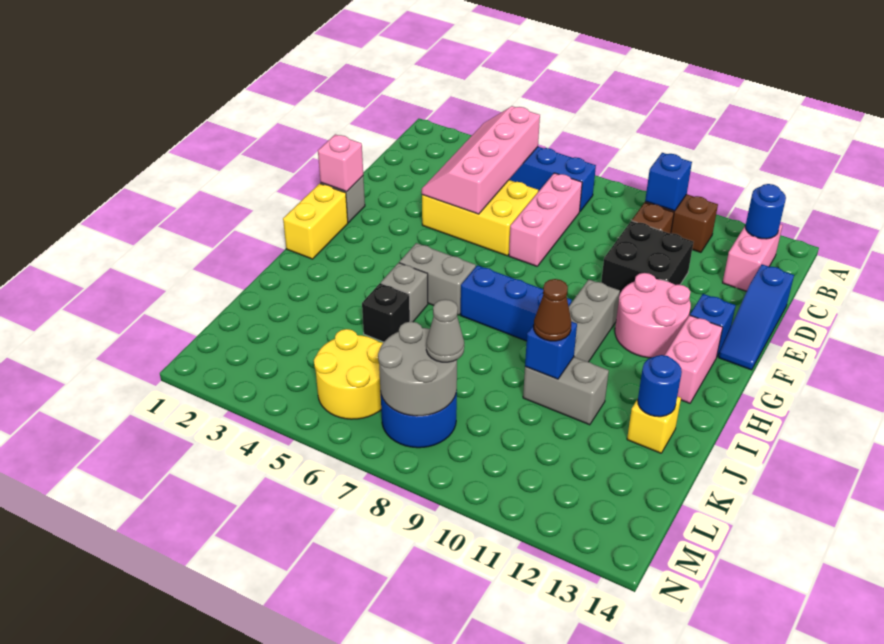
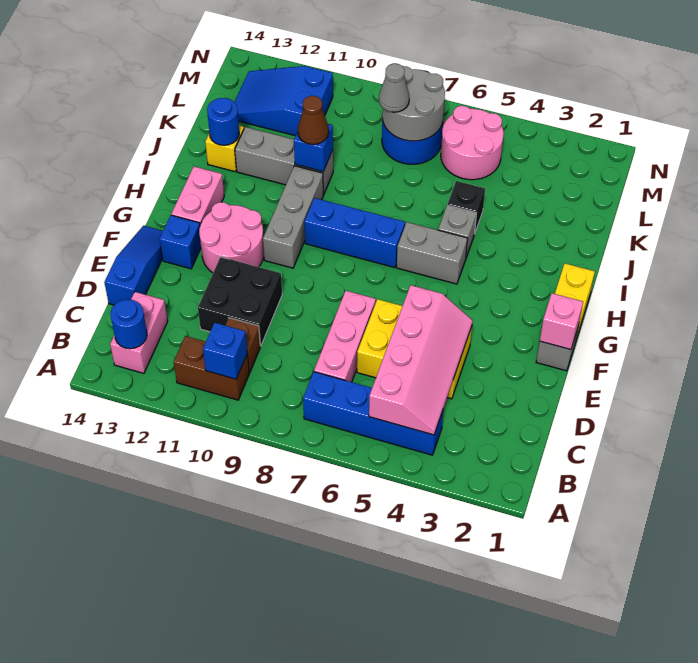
grey brick J10:J11 level 1 -> grey brick J10:J12 level 1
yellow round brick L5:M6 level 1 -> pink round brick L5:M6 level 1
none -> blue slope L11:M13 level 1 top 11

